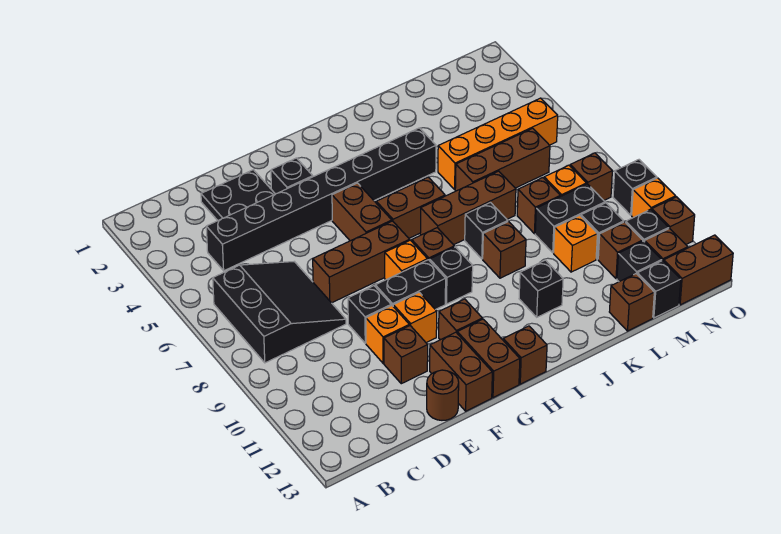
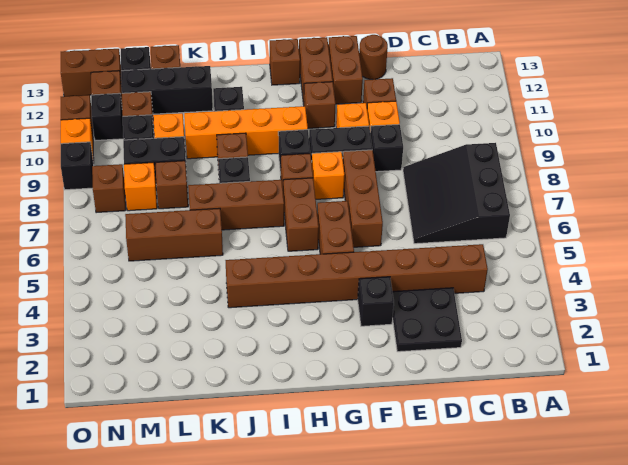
black brick C4:J4 level 1 -> brown brick C4:J4 level 1
brown brick E7:G7 level 1 -> brown brick F6:F8 level 1
brown brick H6:I6 level 1 -> brown brick H6:H7 level 1
orange brick K5:N5 level 1 -> orange brick H10:K10 level 1
black brick M12 level 1 -> black brick K12:M12 level 1

